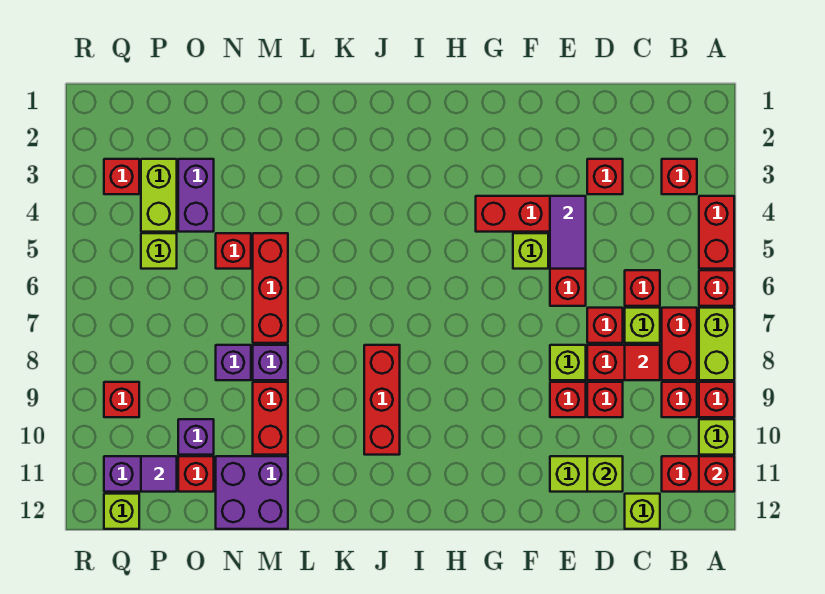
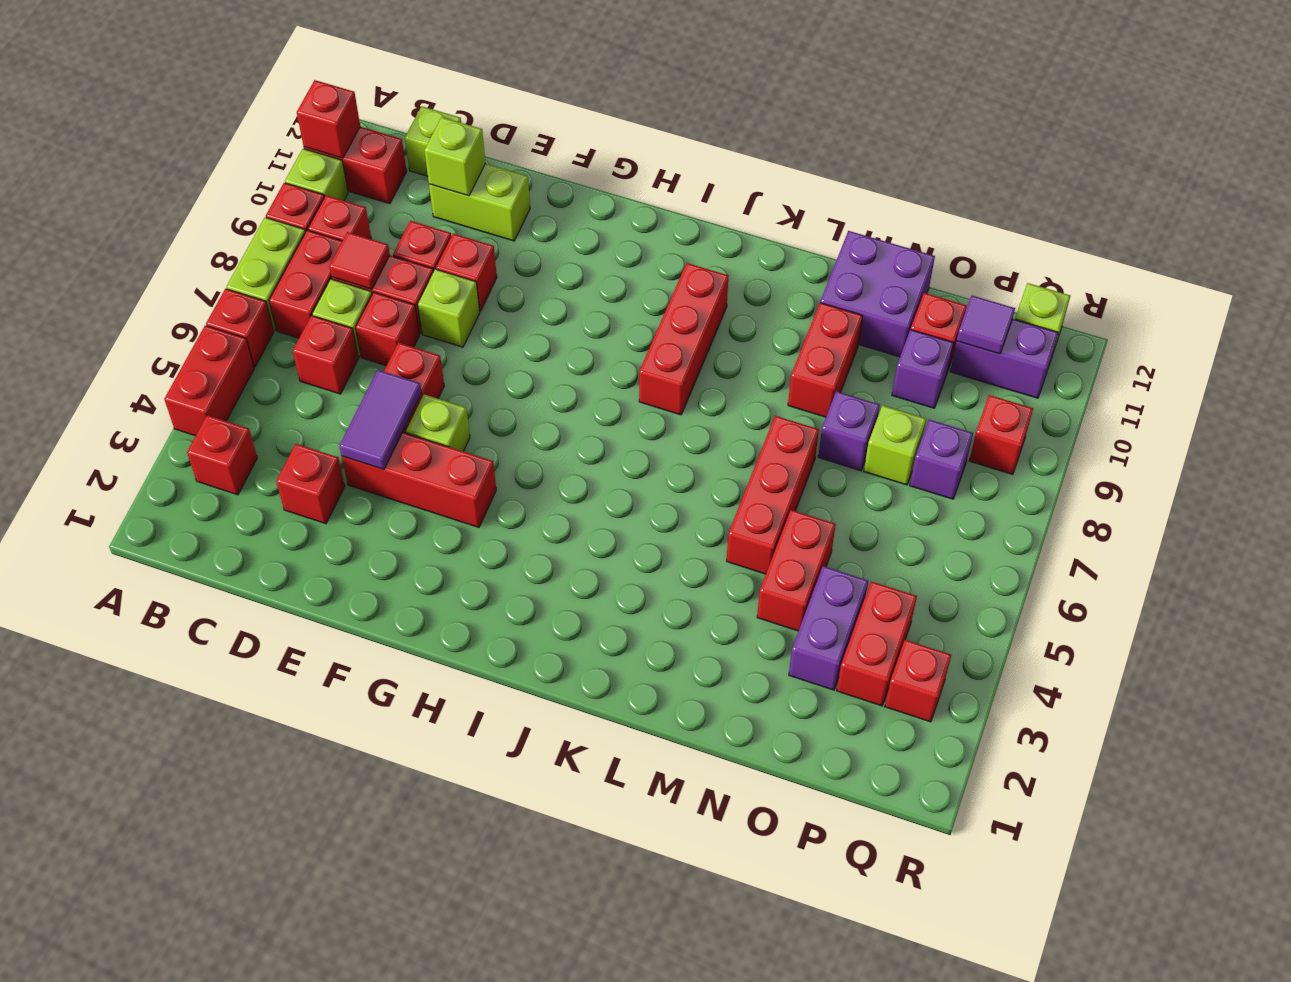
purple brick M8 level 1 -> purple brick P8 level 1
red brick N5 level 1 -> red brick N4:N5 level 1
lime brick P3:P4 level 1 -> red brick P3:P4 level 1
lime brick P5 level 1 -> lime brick O8 level 1

